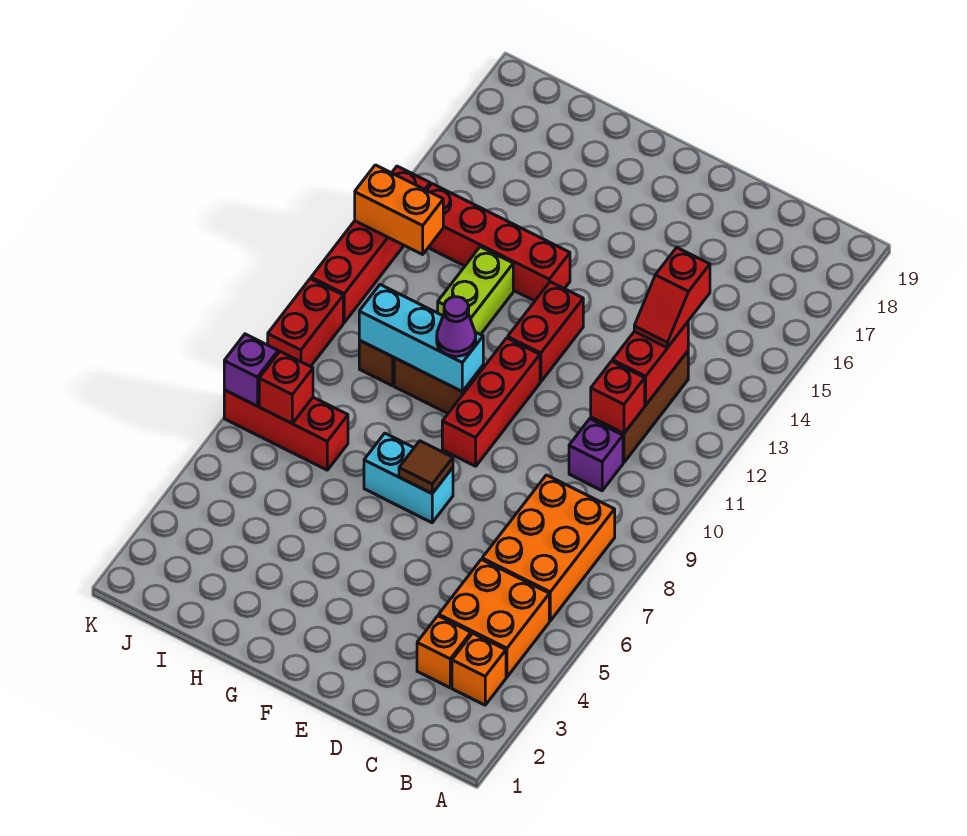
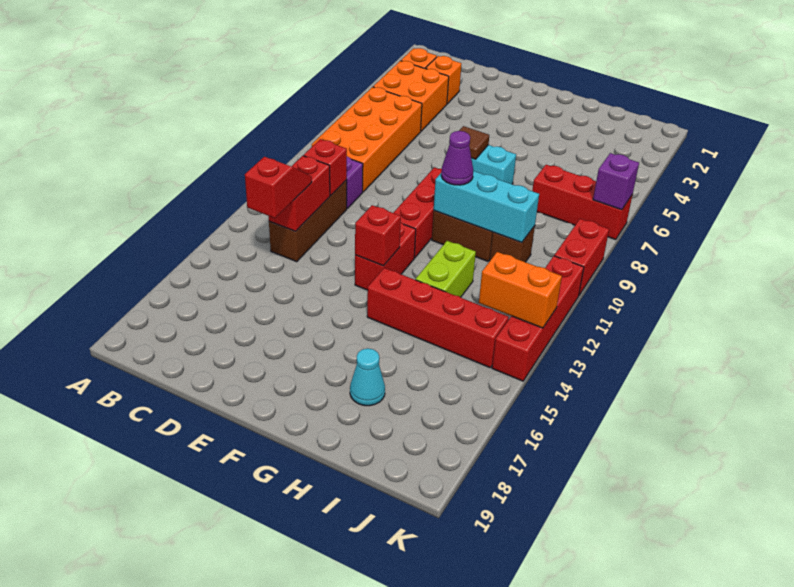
orange brick B6:C8 level 1 -> orange brick B6:C9 level 1
none -> cyan cone H17 level 1
red brick J7 level 2 -> red brick F13 level 2

